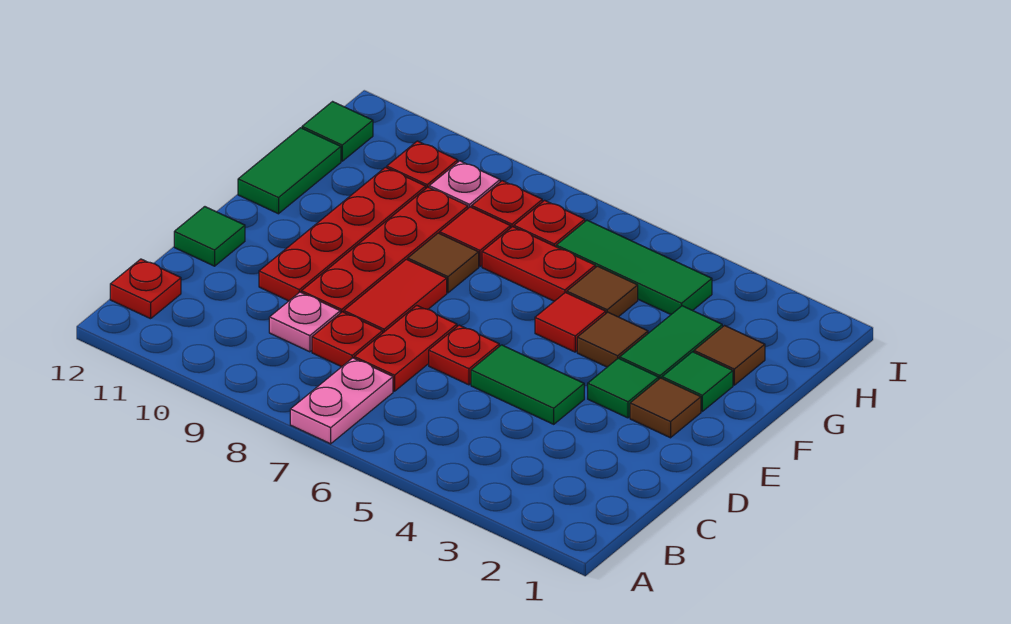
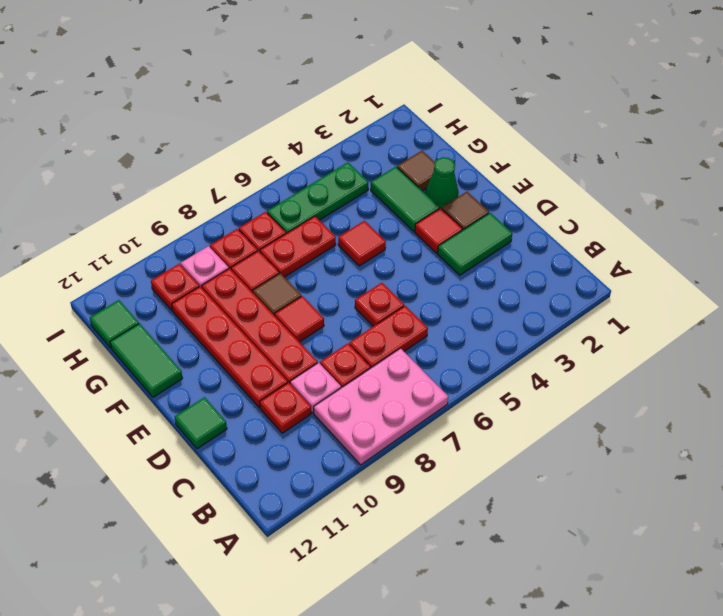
pink plate A7:B7 level 1 -> pink plate A7:B9 level 1
red plate B12 level 1 -> red plate C10 level 1
red plate C7:D7 level 1 -> red plate C6:C7 level 1
green tile D4:D5 level 1 -> green tile D2:D3 level 1
red tile D8:E8 level 1 -> red tile E8 level 1
green tile E3 level 1 -> red tile E3 level 1
green tile F2 level 1 -> green cone F2 level 1
brown tile F4 level 1 -> none
brown tile G5 level 1 -> none
green tile H4:H6 level 1 -> green plate H4:H6 level 1

